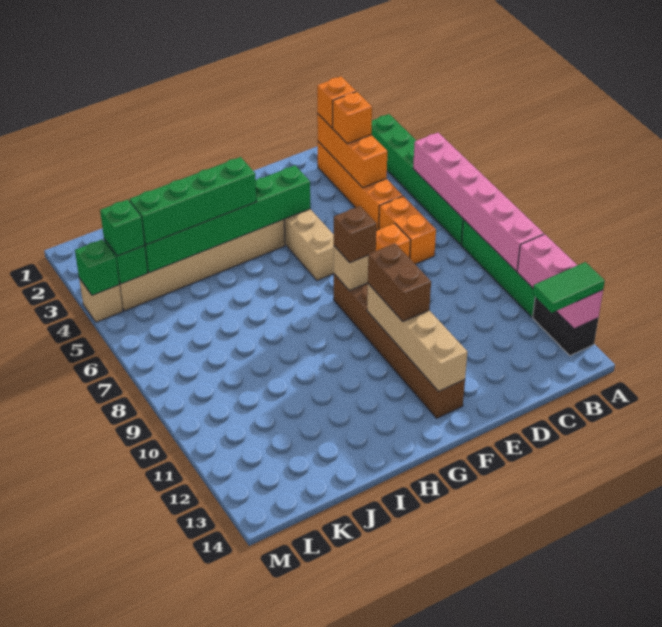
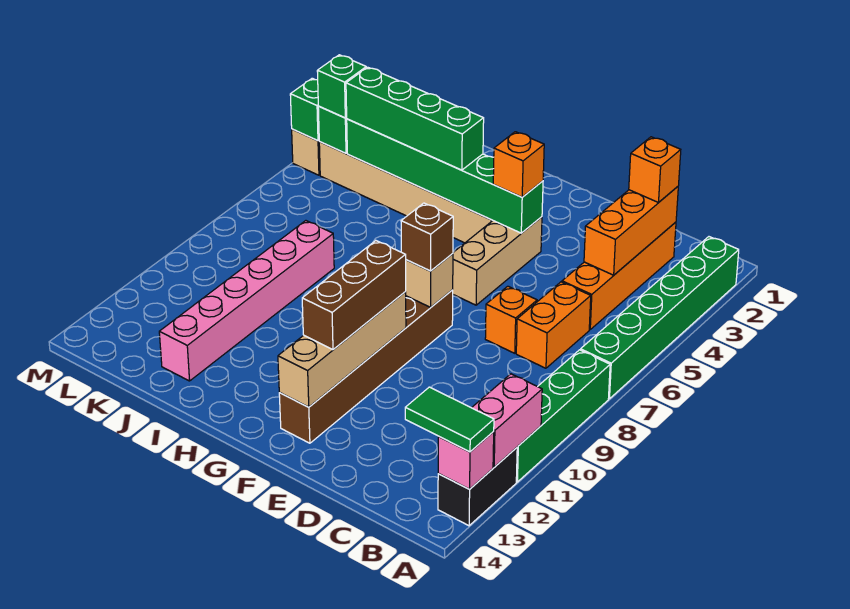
pink brick A5:A10 level 2 -> pink brick J8:J13 level 1
orange brick C3 level 3 -> orange brick F4 level 3
brown brick F10:F11 level 3 -> brown brick F10:F12 level 3

